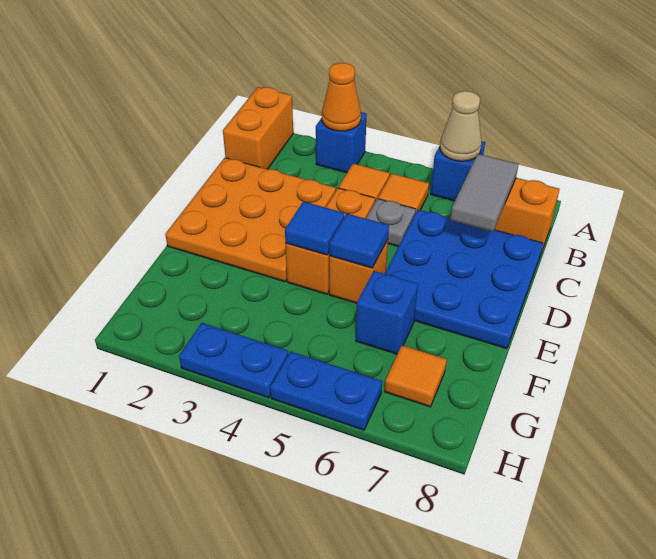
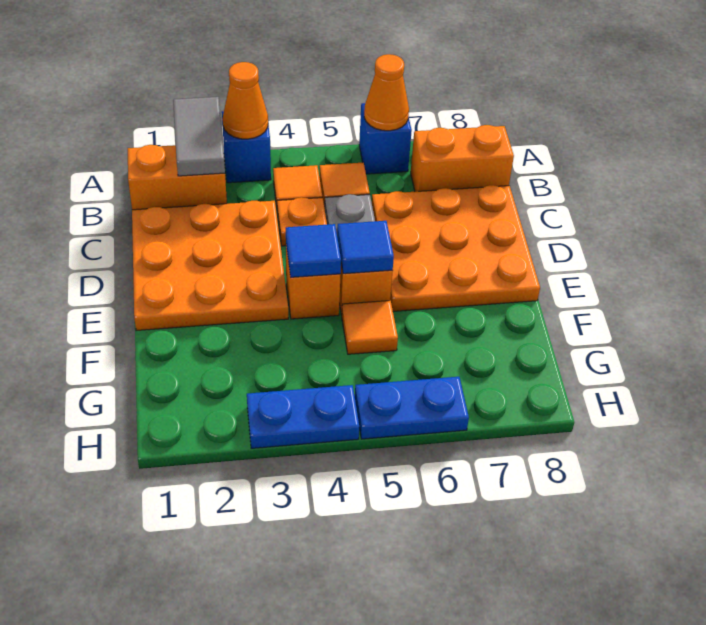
orange brick A1:B1 level 1 -> orange brick B1:B2 level 1
tan cone A6 level 2 -> orange cone A6 level 2
grey tile B7:C7 level 2 -> grey tile A2:B2 level 2
blue plate C6:E8 level 1 -> orange plate C6:E8 level 1
blue brick F6 level 1 -> none
orange tile G7 level 1 -> orange tile F5 level 1

